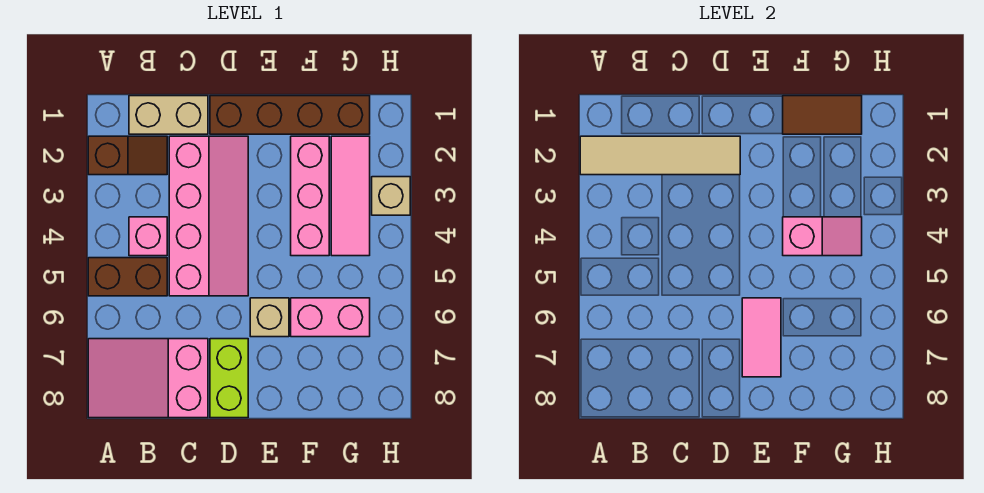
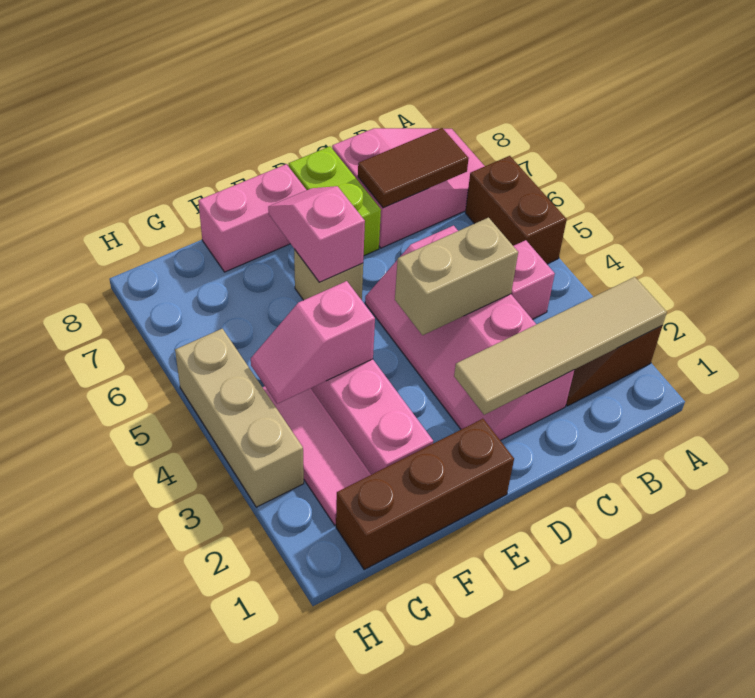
brown brick A5:B5 level 1 -> brown brick A5:A6 level 1
tan brick B1:C1 level 1 -> tan brick C4:D4 level 2
brown brick D1:G1 level 1 -> brown brick E1:G1 level 1
pink tile E6:E7 level 2 -> pink slope E6:E7 level 2 top 6
brown tile F1:G1 level 2 -> brown tile B7:C7 level 2
pink brick F6:G6 level 1 -> pink brick E8:F8 level 1
tan brick H3 level 1 -> tan brick H3:H5 level 1

